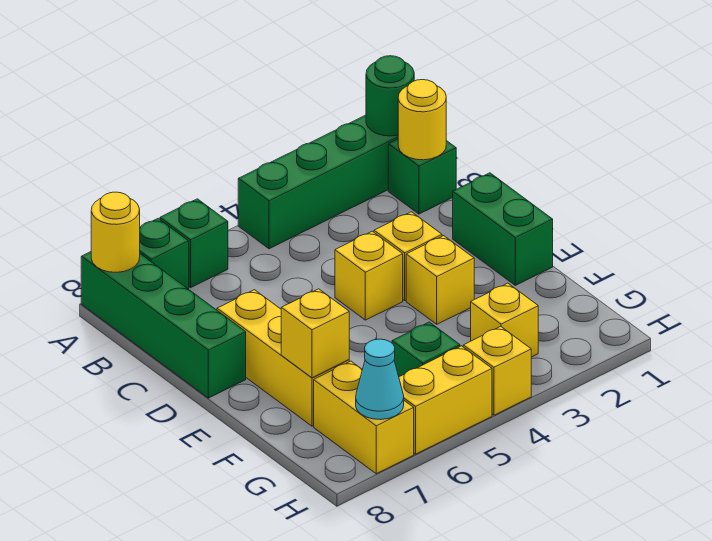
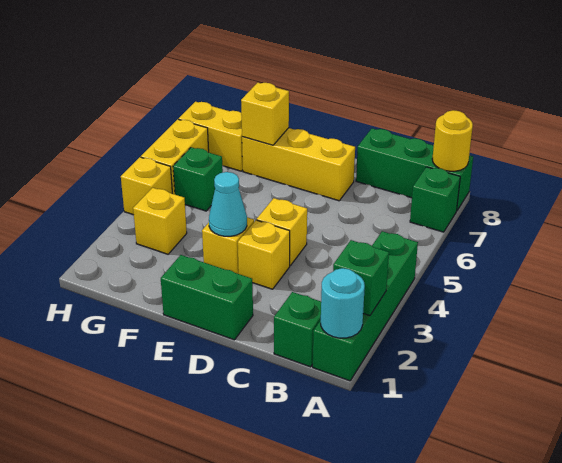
green round brick A1 level 2 -> cyan round brick A1 level 2
green brick A6 level 1 -> green brick A2 level 2
green brick A8:D8 level 1 -> green brick A8:C8 level 1
yellow round brick B1 level 2 -> none
cyan cone H7 level 2 -> cyan cone E3 level 2

